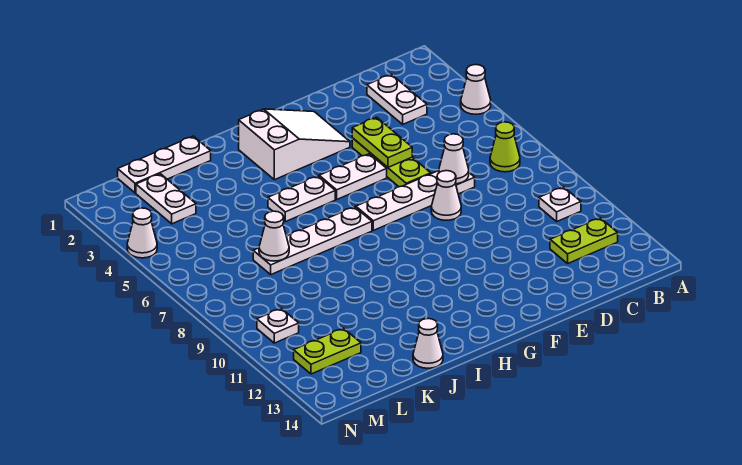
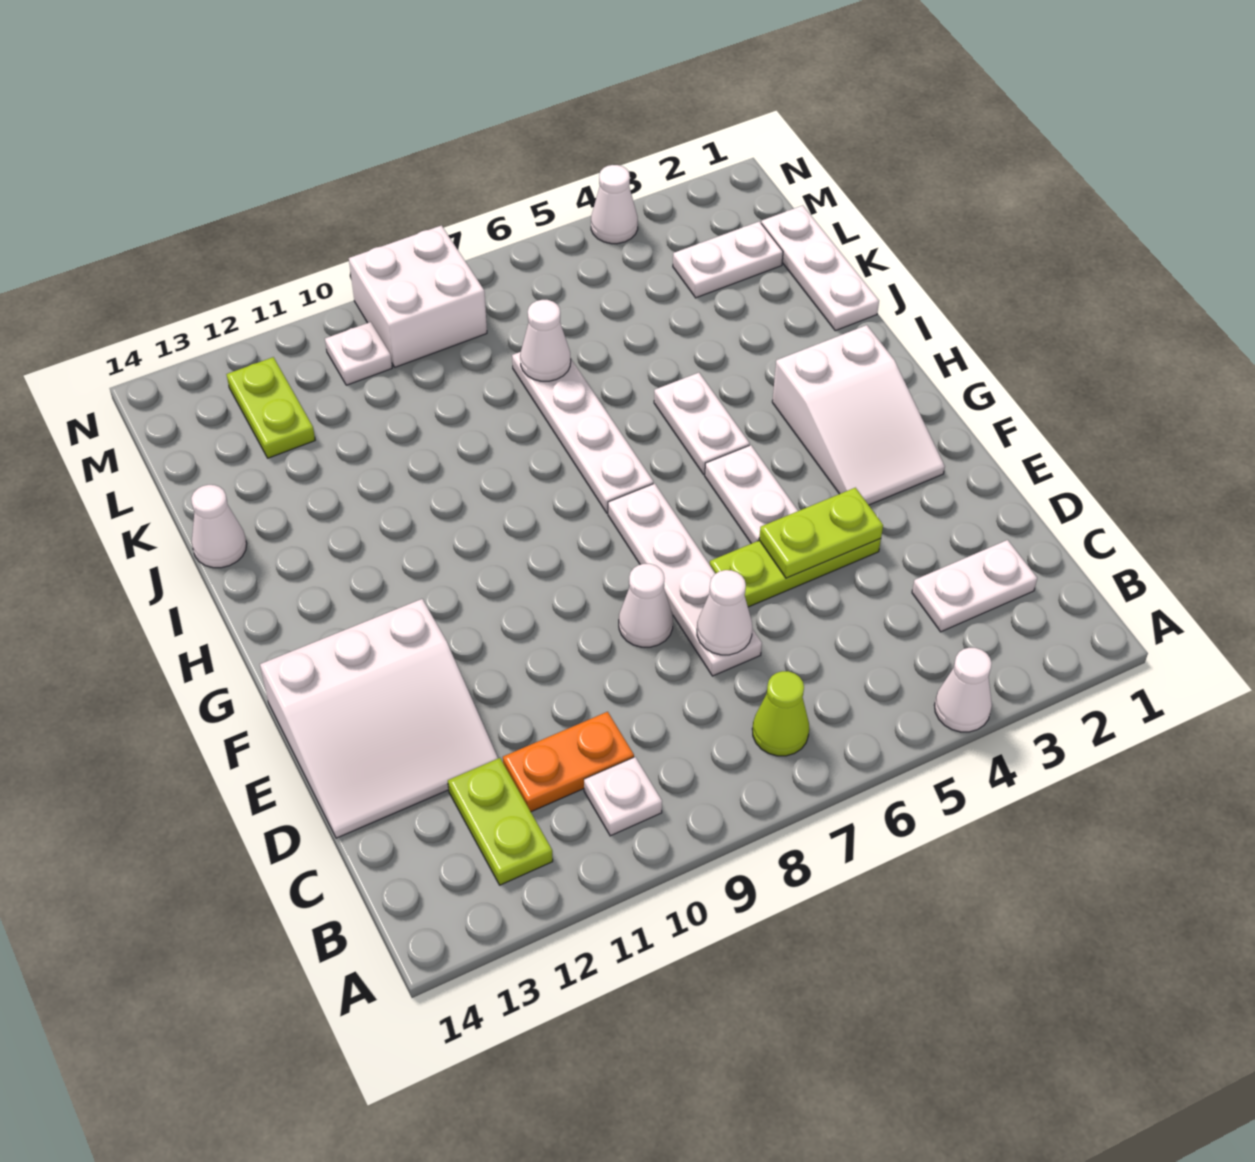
none -> orange plate C10:C11 level 1
none -> white slope D12:F14 level 1 top F
none -> white brick M8:N9 level 1

